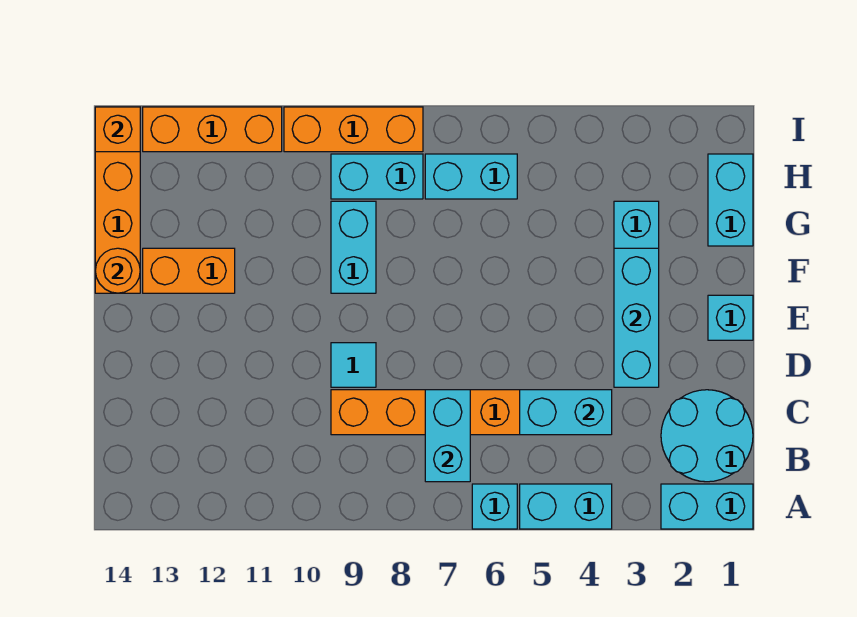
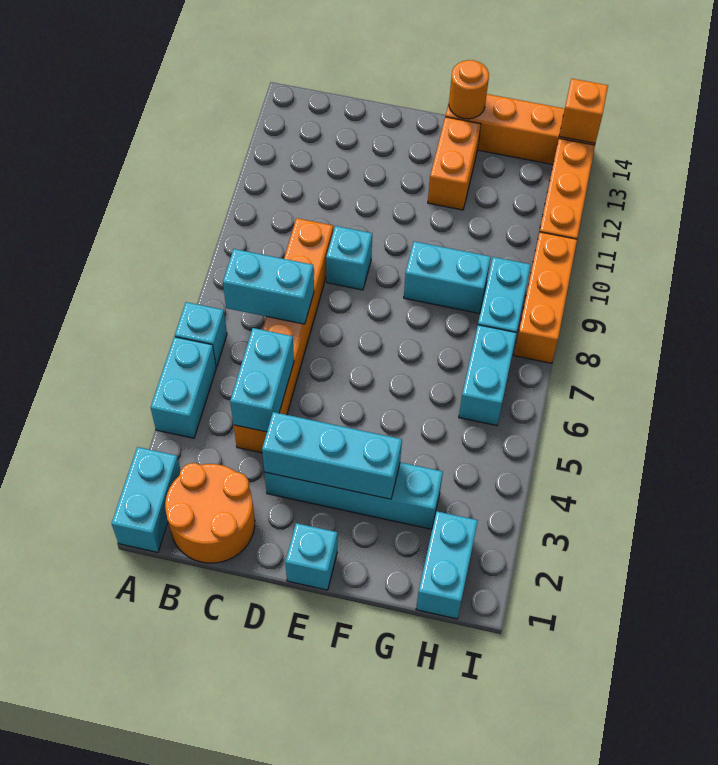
cyan round brick B1:C2 level 1 -> orange round brick B1:C2 level 1
cyan tile D9 level 1 -> cyan brick D9 level 1
cyan brick G1:H1 level 1 -> cyan brick H1:H2 level 1

